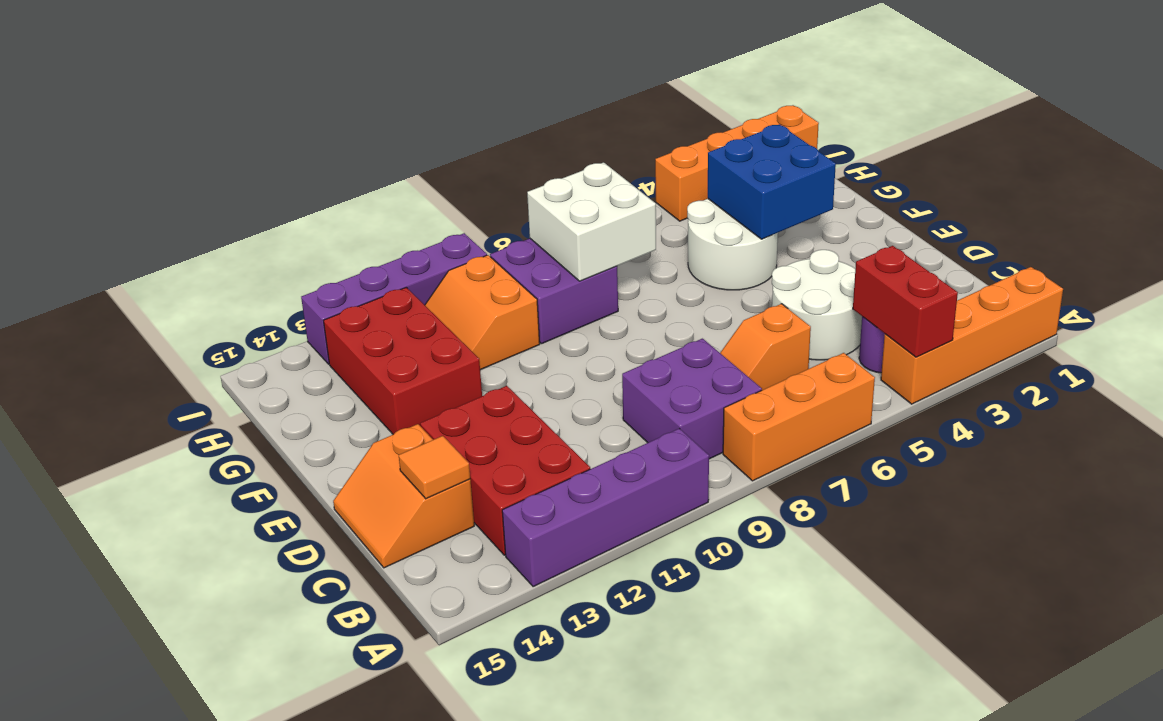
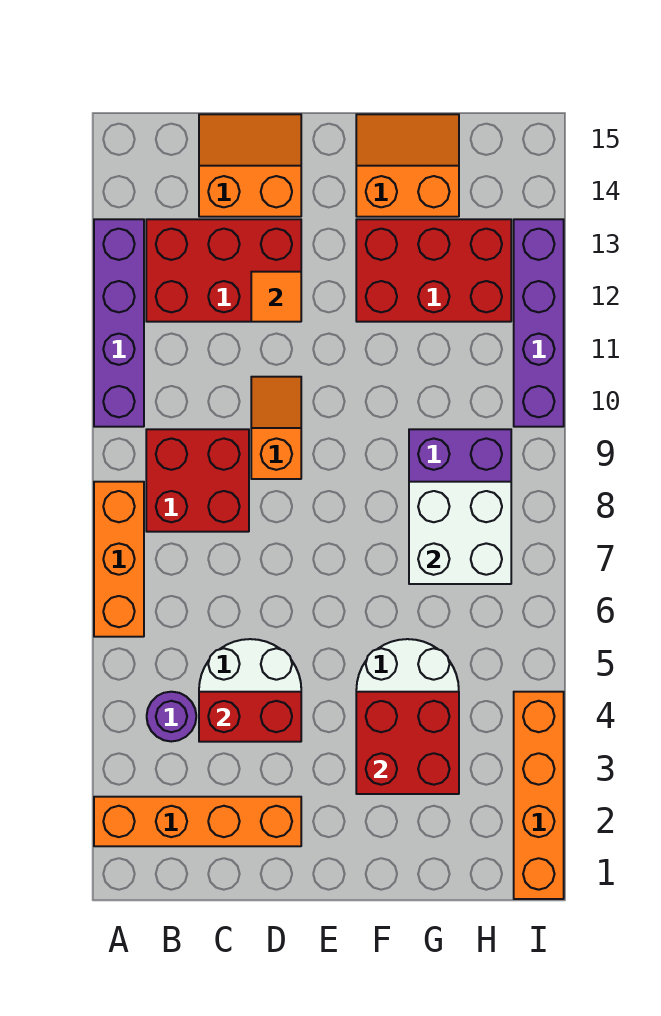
orange brick A1:A4 level 1 -> orange brick A2:D2 level 1
red brick A4:B4 level 2 -> red brick C4:D4 level 2
purple brick B8:C9 level 1 -> red brick B8:C9 level 1
orange slope C6:C7 level 1 top 6 -> orange slope D9:D10 level 1 top 9
orange tile C14 level 2 -> orange tile D12 level 2
blue brick F3:G4 level 2 -> red brick F3:G4 level 2
orange slope G10:H11 level 1 top 10 -> orange slope F14:G15 level 1 top 14

